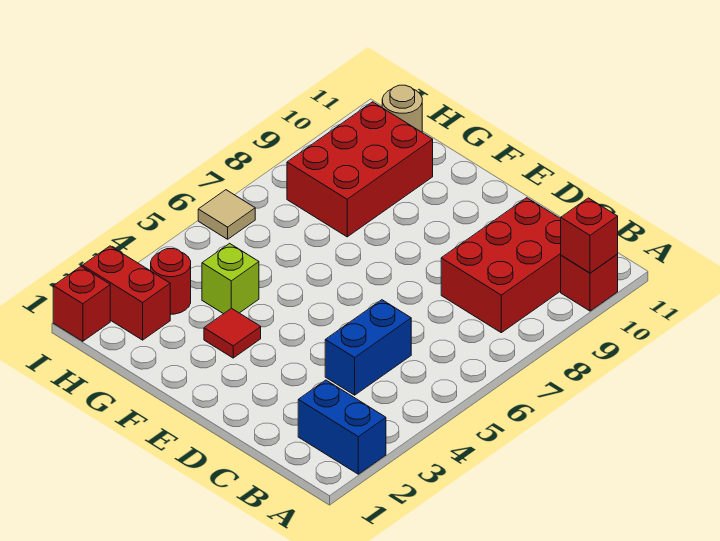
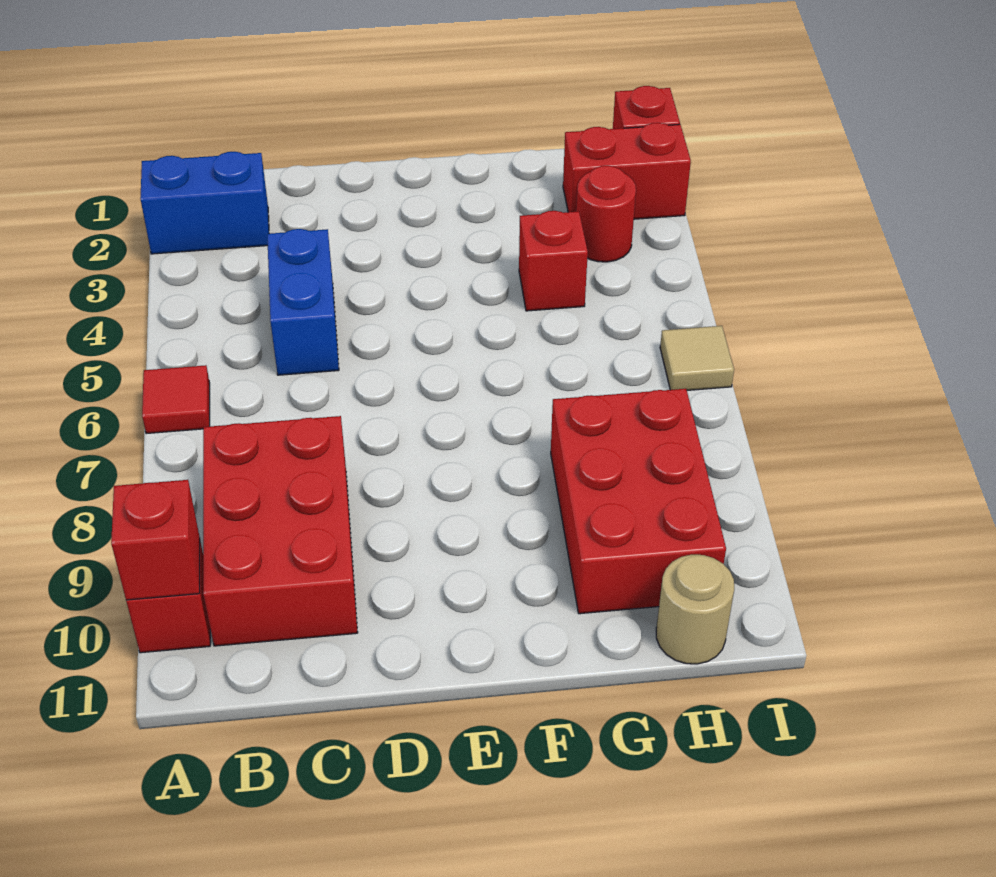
red tile F3 level 1 -> red tile A6 level 1
lime brick G4 level 1 -> red brick G4 level 1

